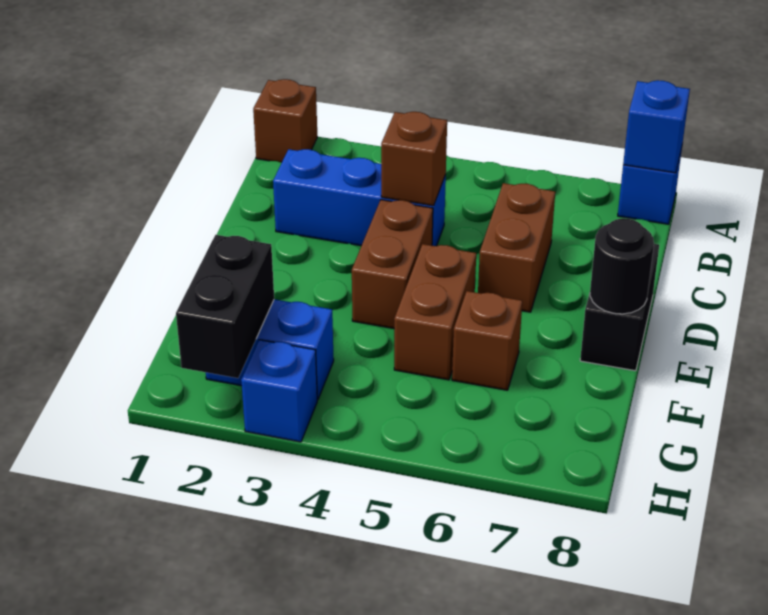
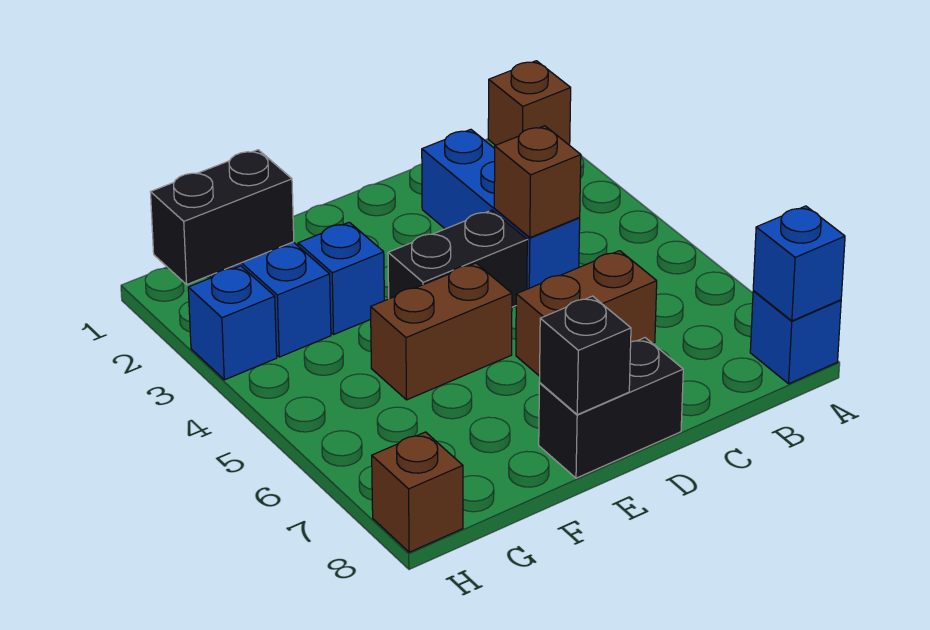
brown brick D4:E4 level 1 -> black brick D4:E4 level 1
black round brick E8 level 2 -> black brick E8 level 2
none -> blue brick F3 level 1
brown brick F6 level 1 -> brown brick H8 level 1

